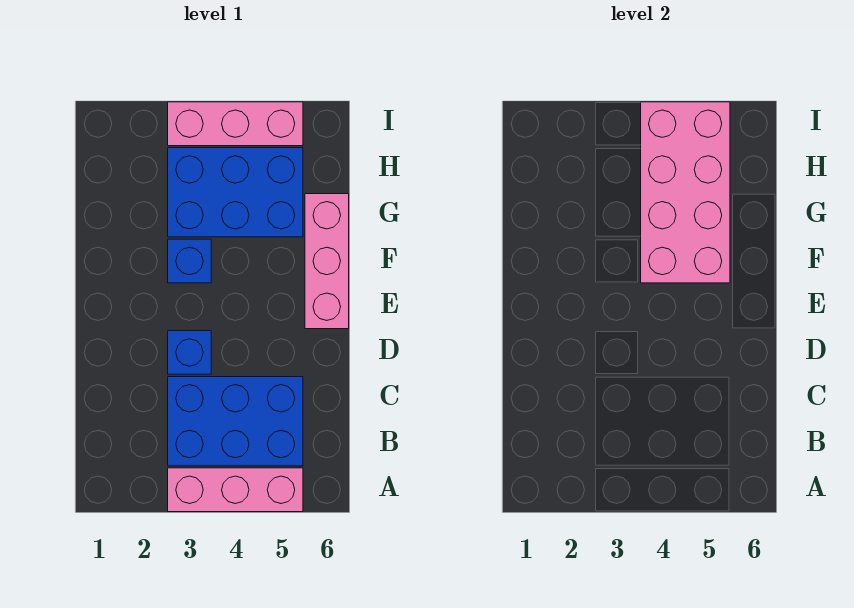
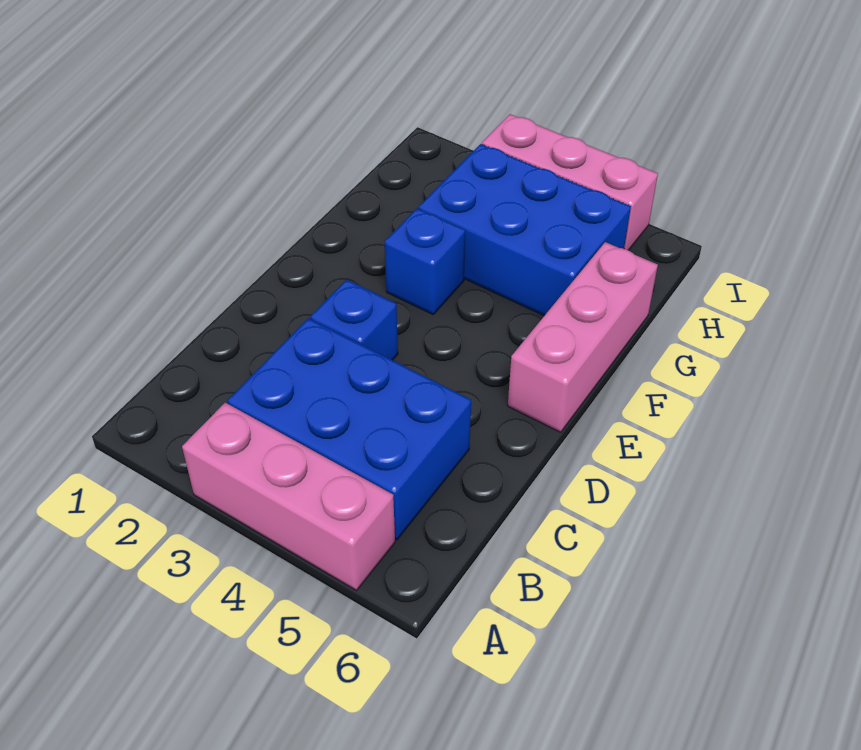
pink brick F4:I5 level 2 -> none

